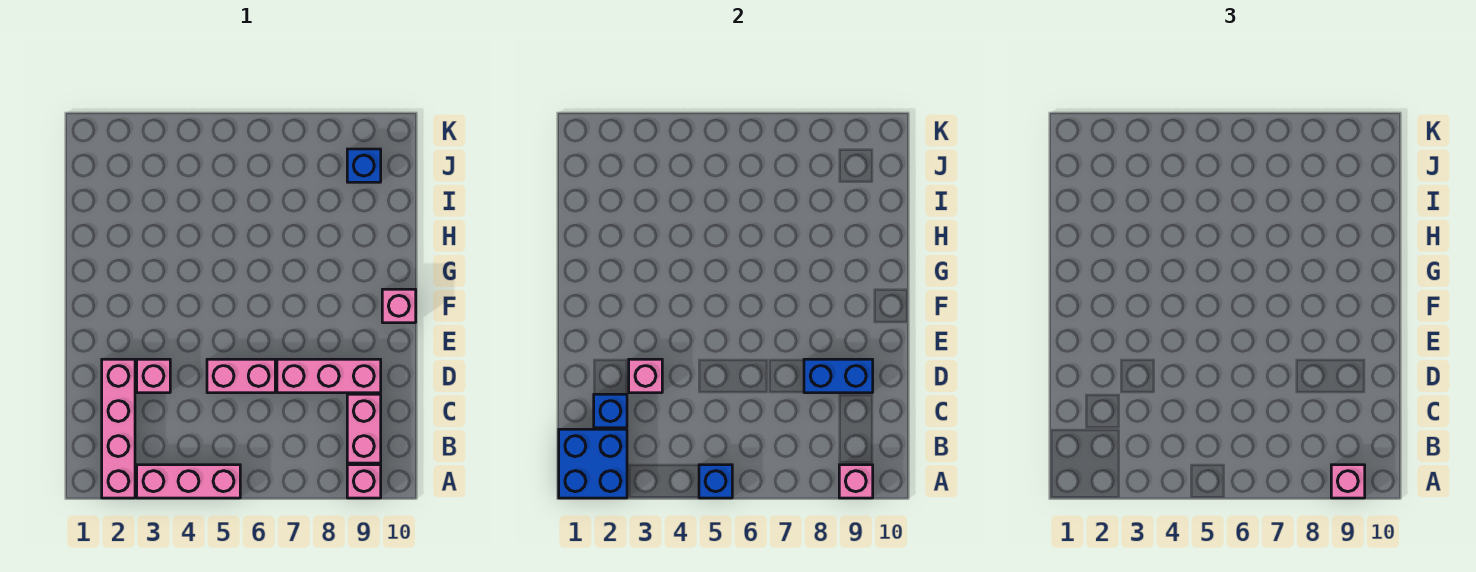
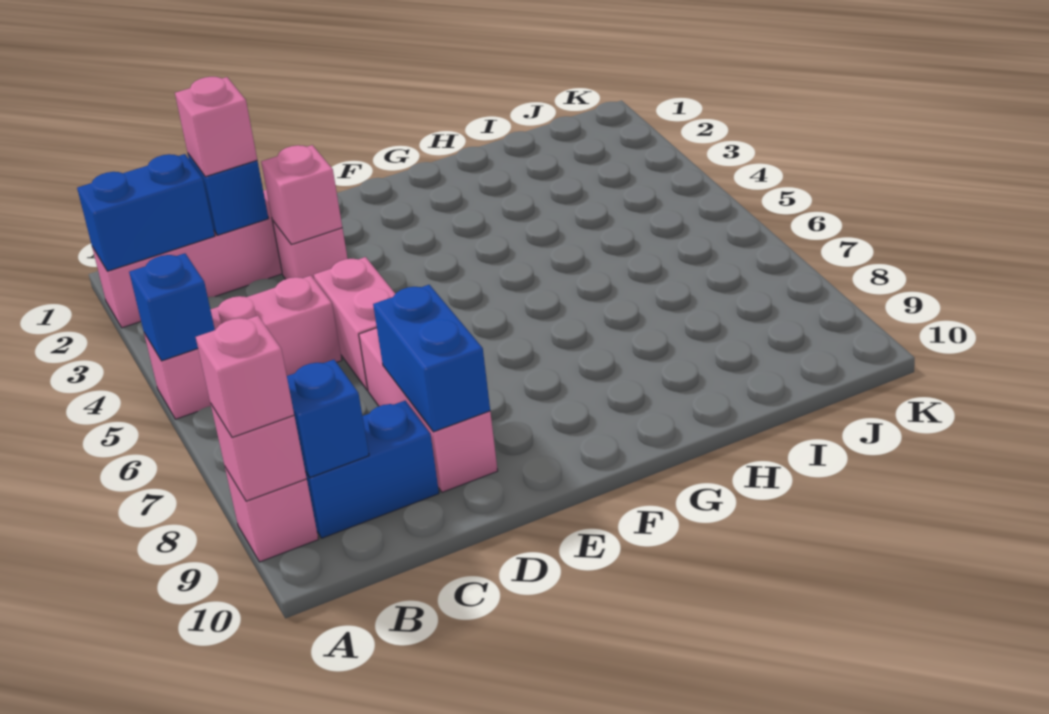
blue brick A1:B2 level 2 -> blue brick A2:B2 level 2
pink brick A3:A5 level 1 -> pink brick A5:C5 level 1
pink brick B9:C9 level 1 -> blue brick B9:C9 level 1
pink brick F10 level 1 -> pink brick C2 level 3
blue brick J9 level 1 -> blue brick B9 level 2

